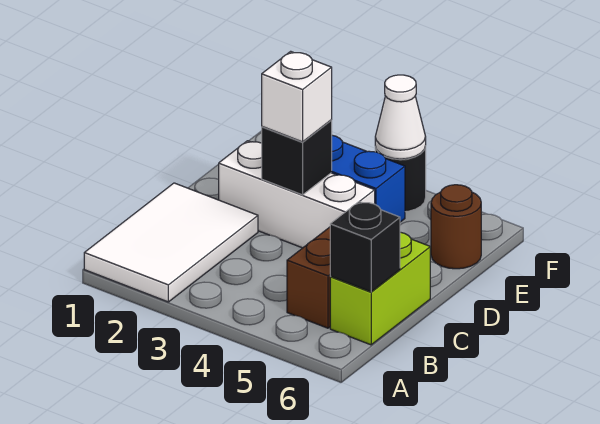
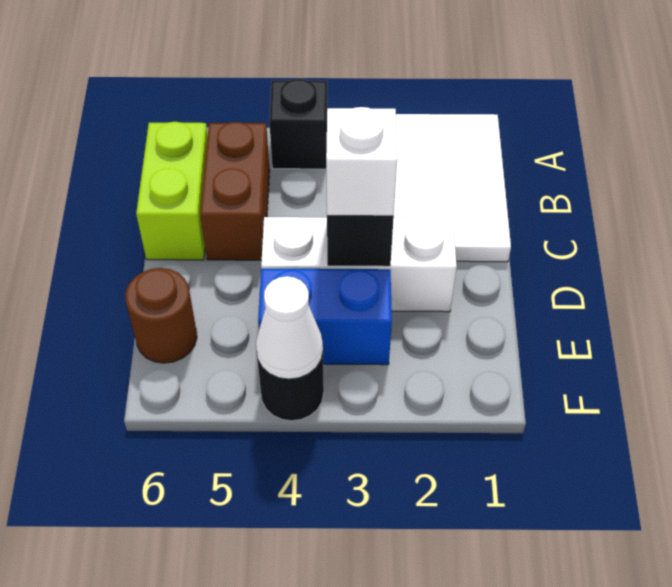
black brick B6 level 2 -> black brick A4 level 1

